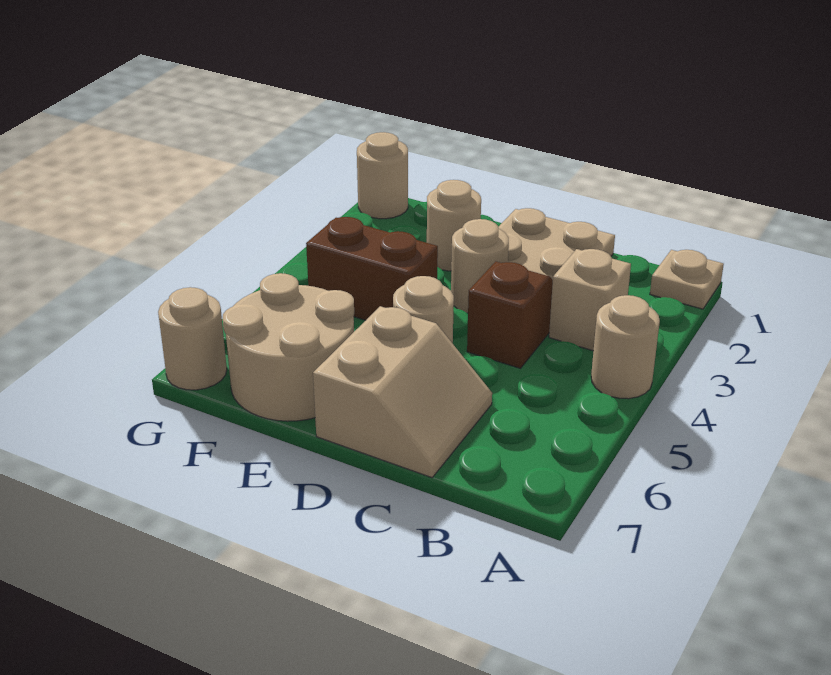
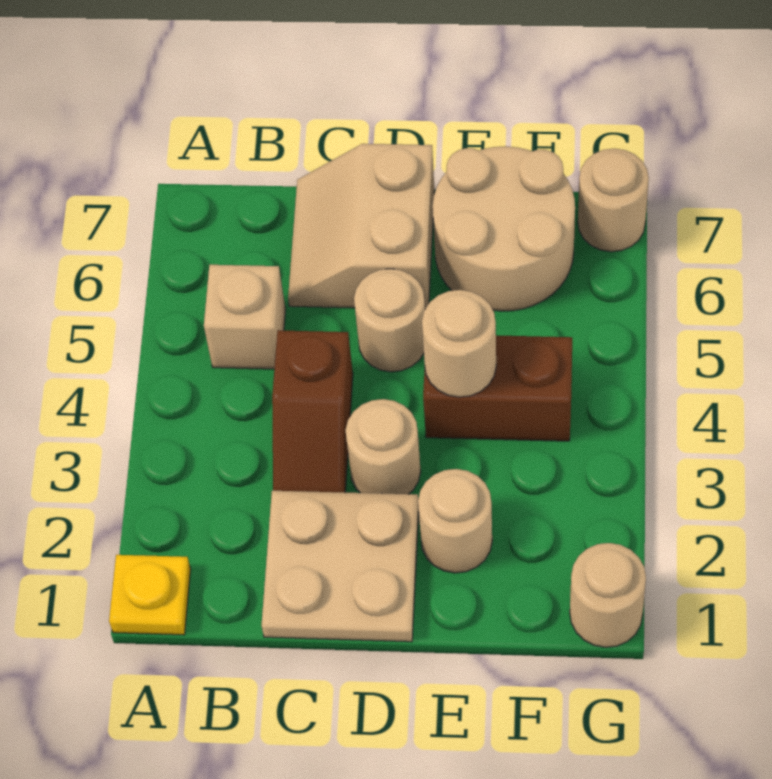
tan plate A1 level 1 -> yellow plate A1 level 1
tan round brick A4 level 1 -> tan round brick E4 level 2
tan brick B3 level 1 -> tan brick B5 level 1

